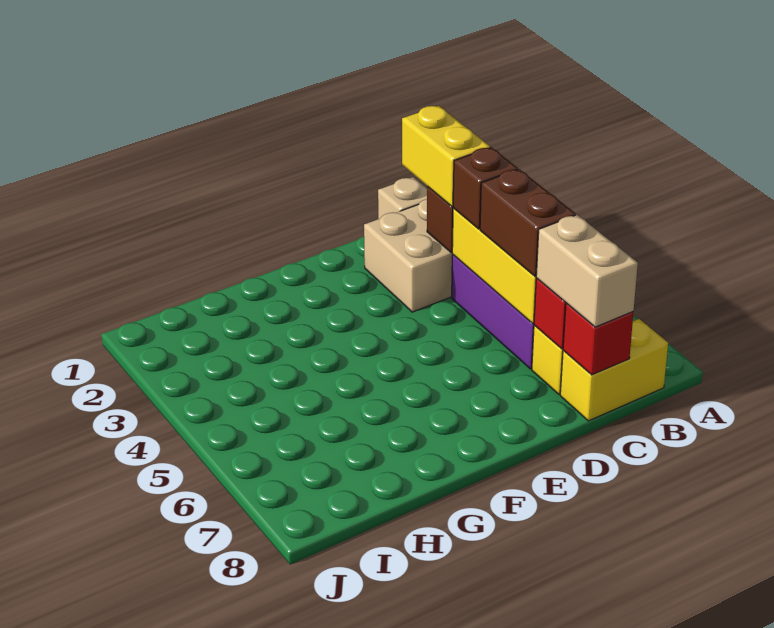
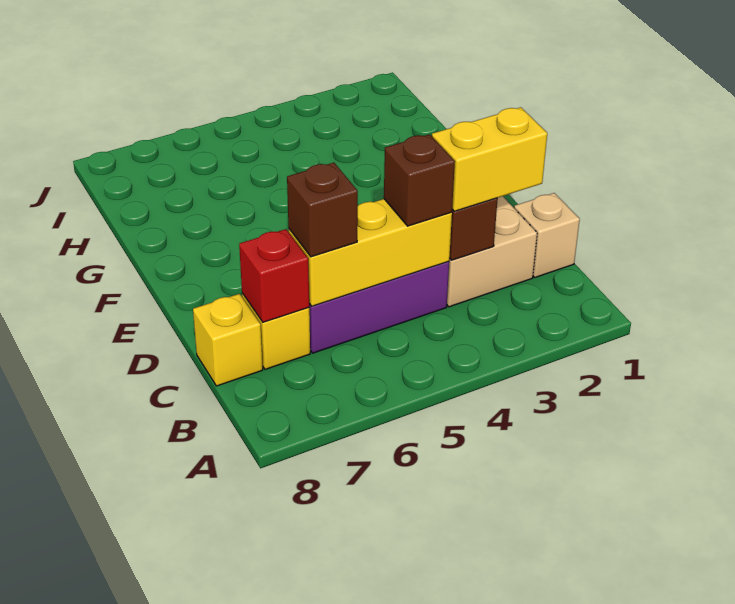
yellow brick B8:C8 level 1 -> yellow brick C8 level 1
brown brick C5:C6 level 3 -> brown brick C6 level 3
tan brick C7:C8 level 3 -> none
red brick C8 level 2 -> none

